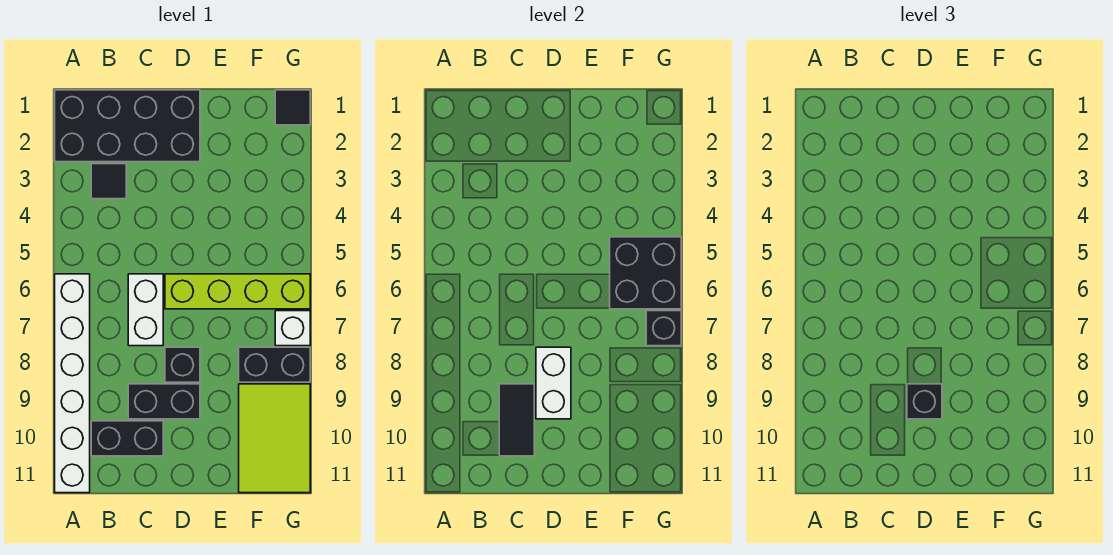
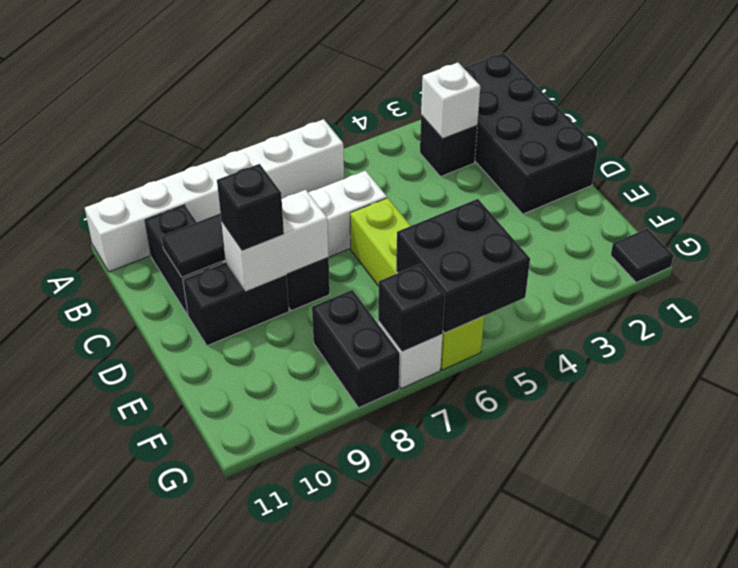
black tile B3 level 1 -> black brick B3 level 1
none -> white brick B3 level 2
black brick C9:D9 level 1 -> black brick D9:D10 level 1
lime tile F9:G11 level 1 -> none

